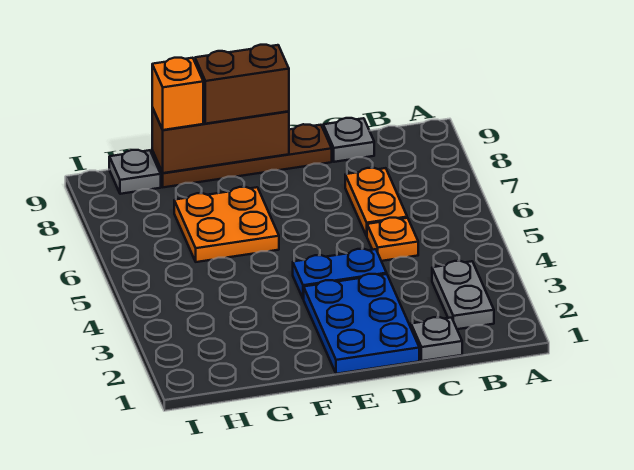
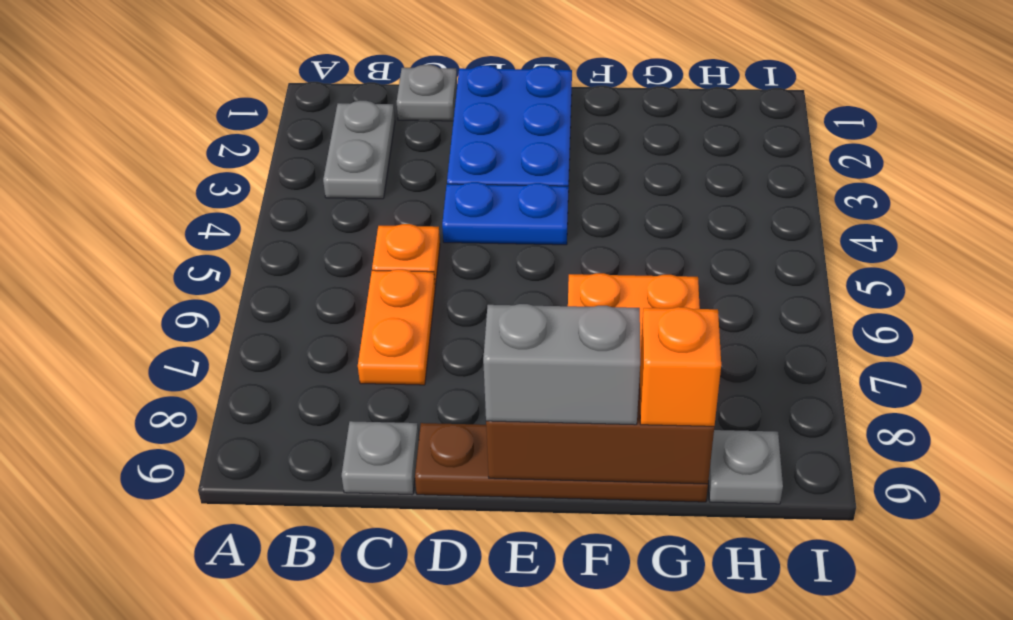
brown brick E9:F9 level 3 -> grey brick E9:F9 level 3

